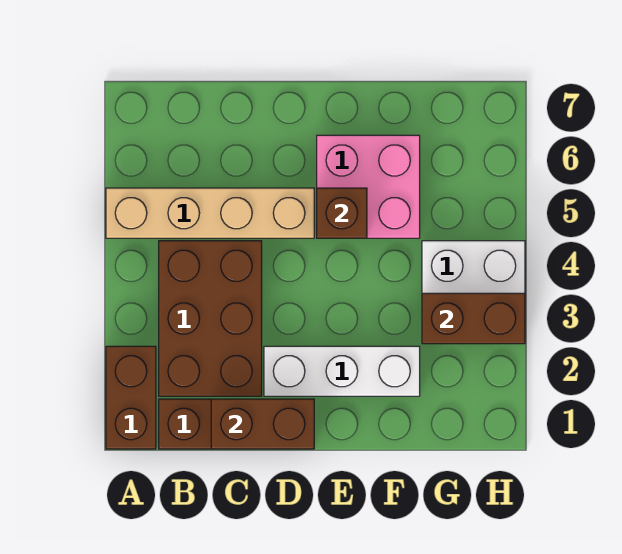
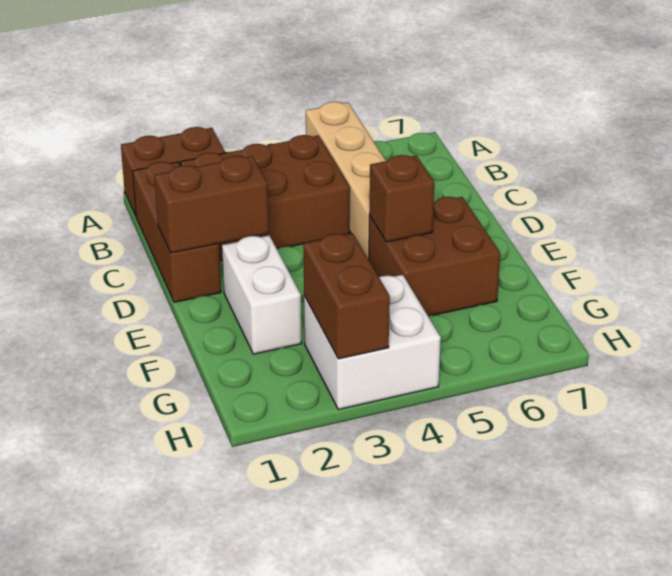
brown brick C1:D1 level 2 -> brown brick D1:D2 level 2
white brick D2:F2 level 1 -> white brick E2:F2 level 1
pink brick E5:F6 level 1 -> brown brick E5:F6 level 1

